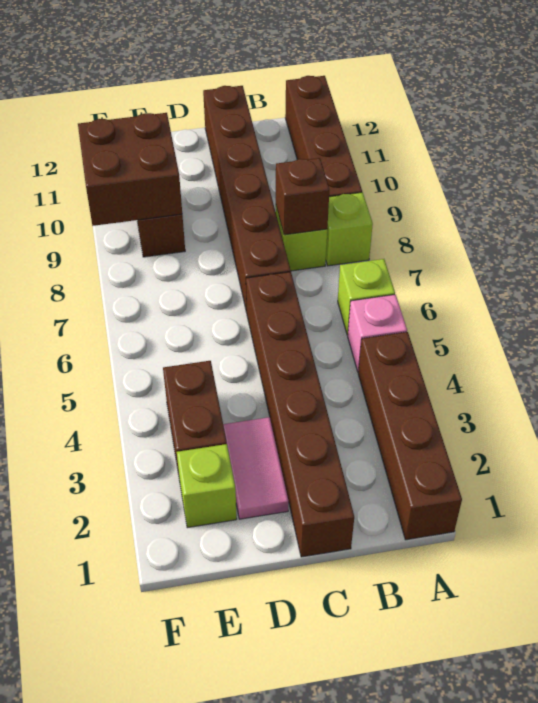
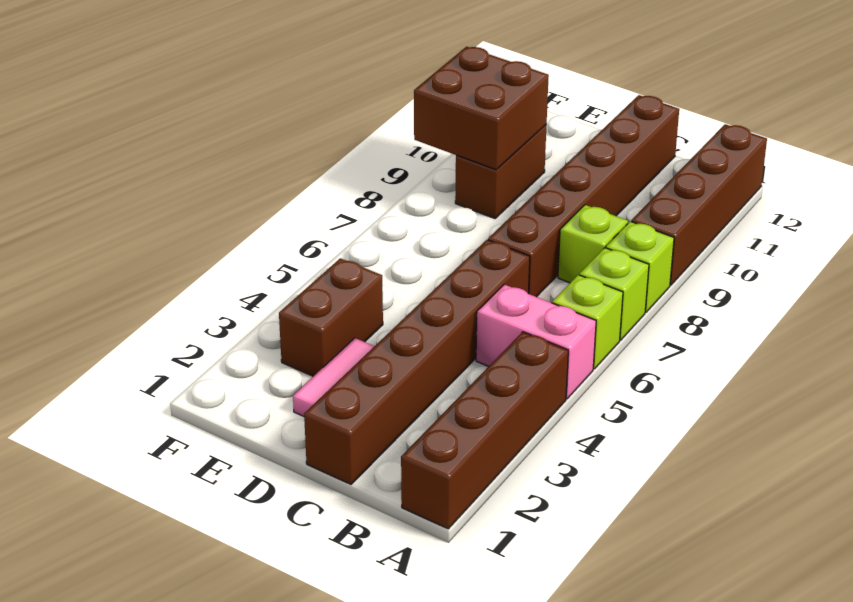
pink brick A5 level 1 -> pink brick A5:B5 level 1
brown brick B8 level 2 -> none
lime brick E2 level 1 -> lime brick A7 level 1

